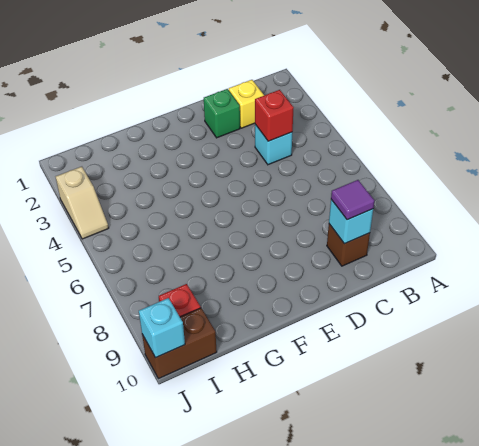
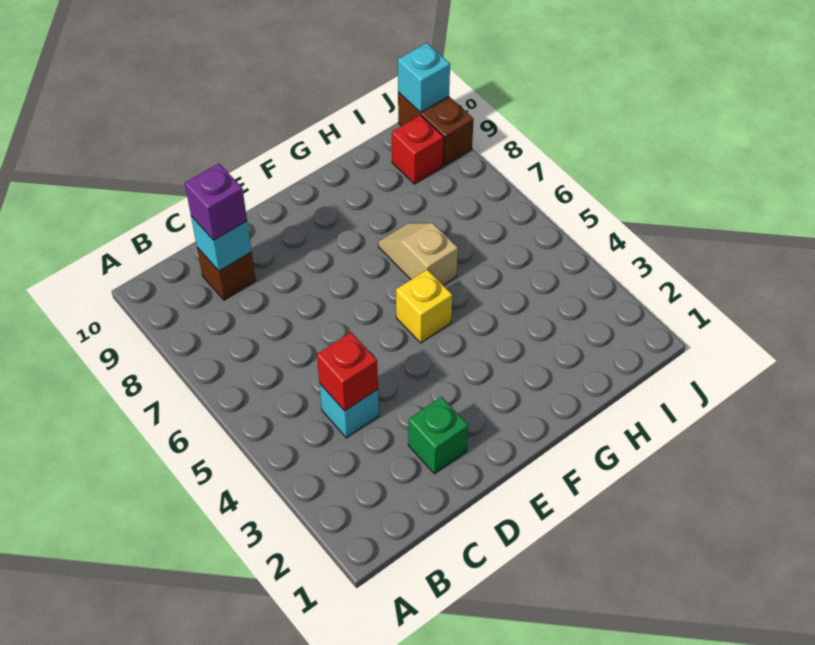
yellow brick C2 level 1 -> yellow brick F5 level 1
purple tile C9 level 3 -> purple brick C9 level 3
brown brick I10:J10 level 1 -> brown brick J9:J10 level 1
tan slope J3:J4 level 1 top 3 -> tan slope G6:G7 level 1 top 6

